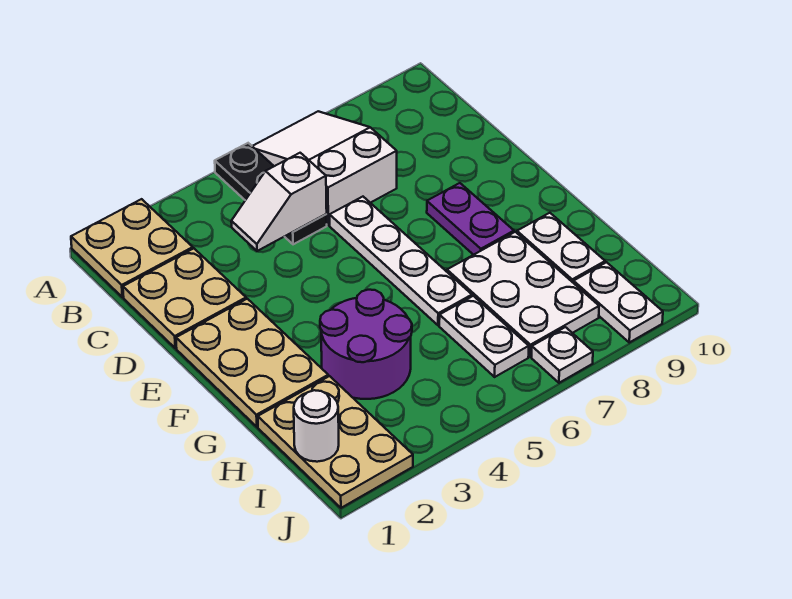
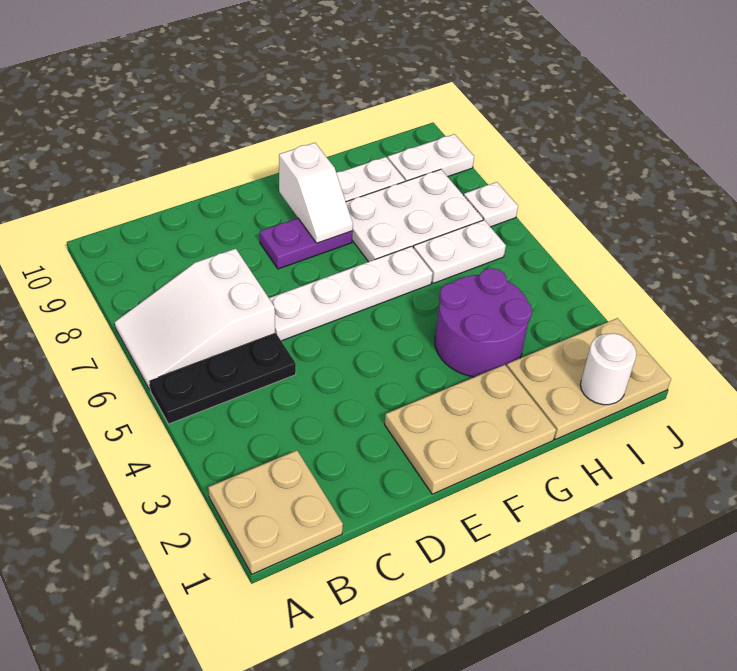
tan plate C1:D2 level 1 -> none
white slope C4:C5 level 2 top 5 -> white slope F8:F9 level 2 top 9

